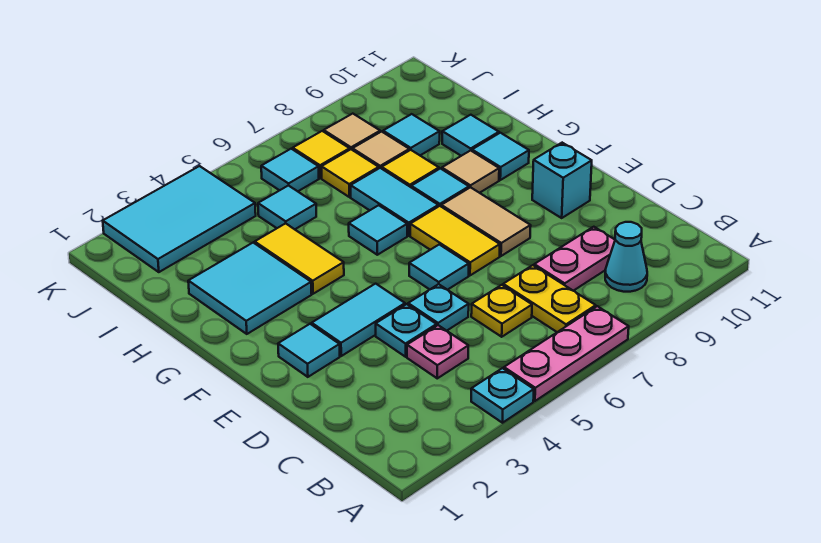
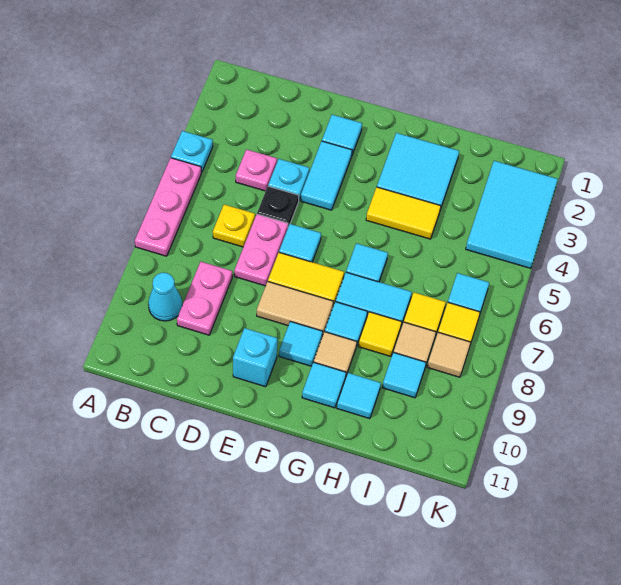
yellow plate B7:C7 level 1 -> none
cyan plate D5 level 1 -> black plate D5 level 1
none -> pink plate D6:D7 level 1
cyan tile I5 level 1 -> cyan tile F9 level 1

